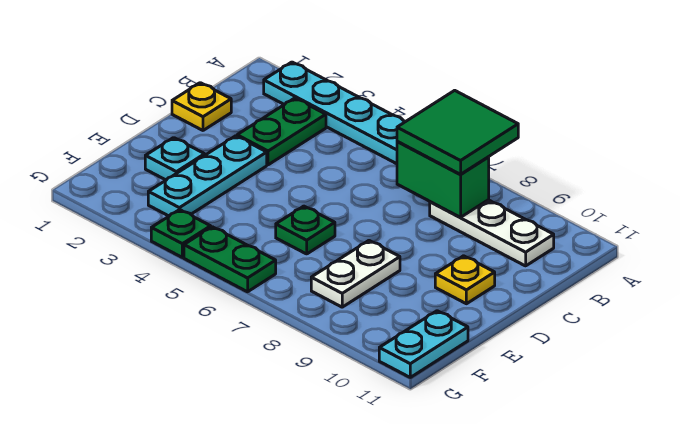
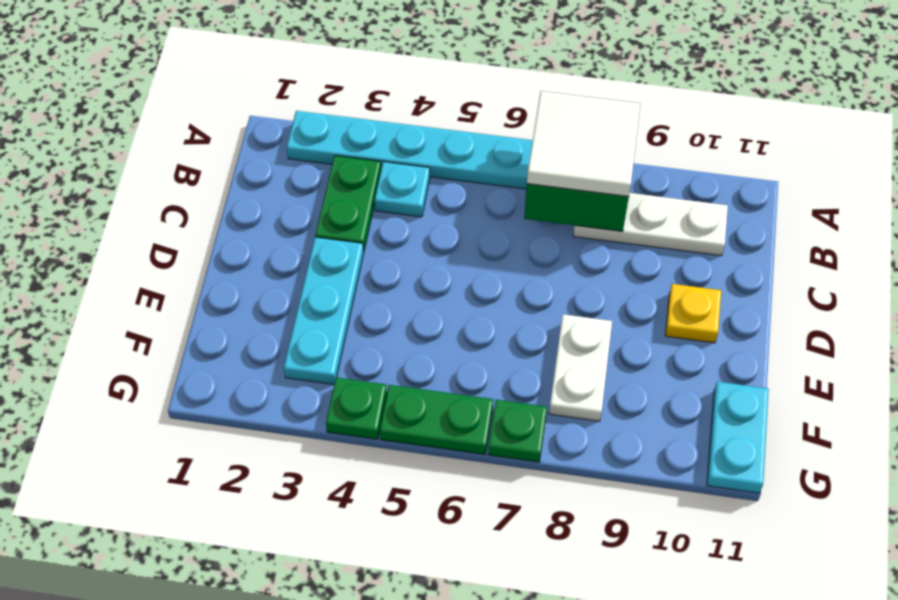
green tile A7:B8 level 3 -> white tile A7:B8 level 3
yellow plate C1 level 1 -> none
cyan plate E2 level 1 -> cyan plate B4 level 1
green plate E6 level 1 -> green plate G7 level 1

